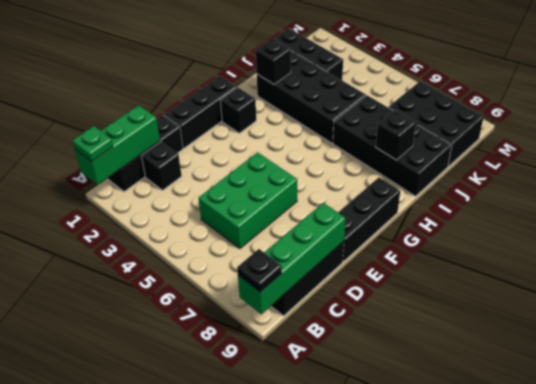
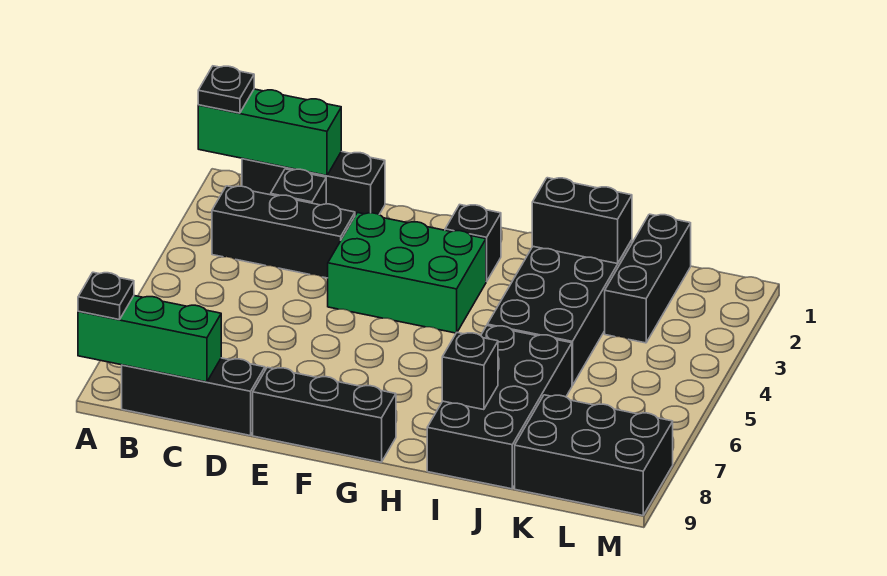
green plate A1 level 3 -> black plate A1 level 3
green brick A9:D9 level 2 -> green brick A9:C9 level 2
green brick C5:E6 level 1 -> green brick E3:G4 level 1
black brick E1:G1 level 1 -> black brick B3:D3 level 1
black brick I2 level 2 -> black brick I2:J2 level 2
black brick K7:L9 level 1 -> black brick K8:M9 level 1

